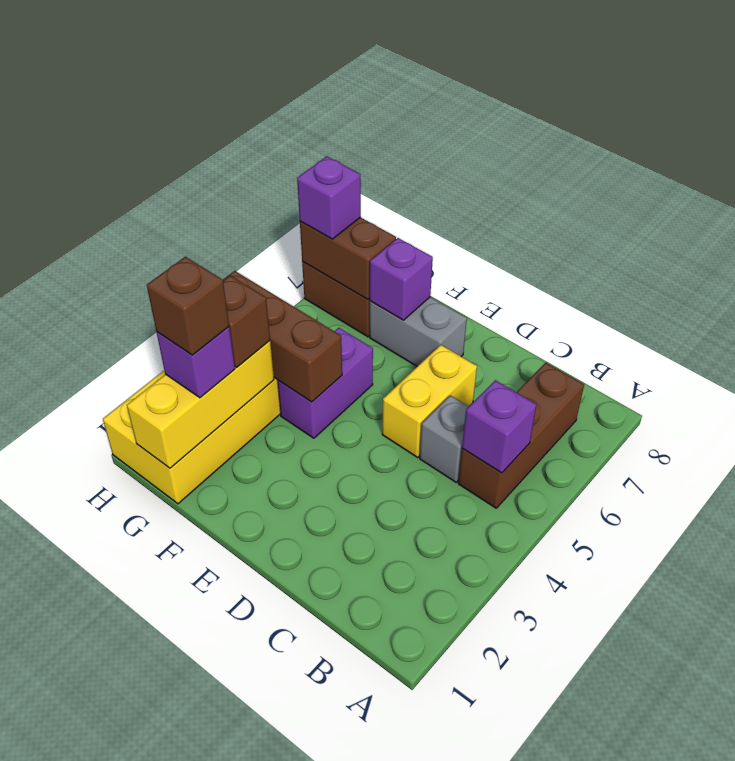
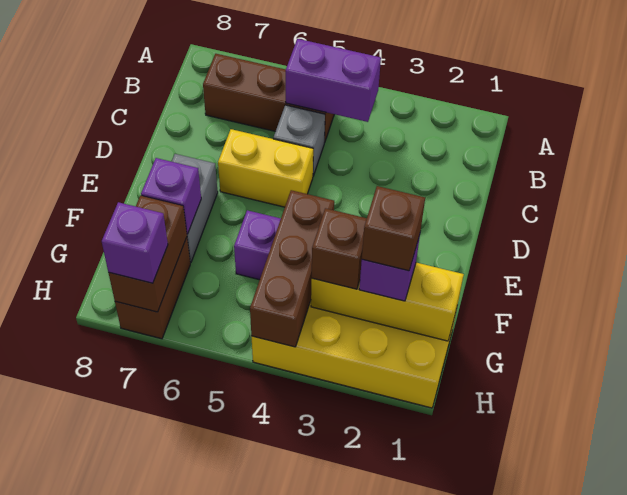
purple brick B5 level 2 -> purple brick B4:B5 level 2

